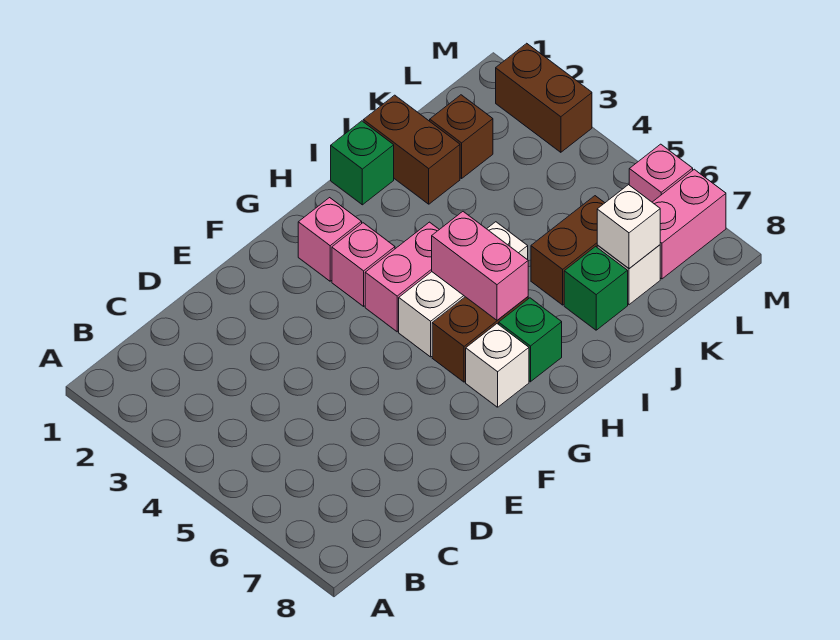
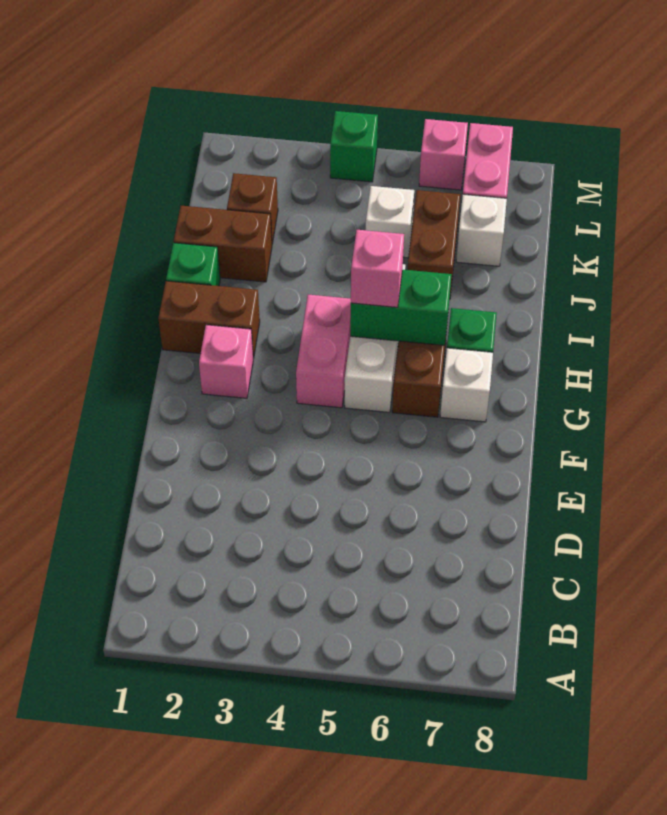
pink brick G3 level 1 -> pink brick H5 level 3
pink brick H5:H6 level 2 -> green brick H5:H6 level 2
green brick J7 level 1 -> green brick M4 level 1
white brick K7 level 2 -> white brick K5 level 1
brown brick M2:M3 level 1 -> brown brick H1:H2 level 1

